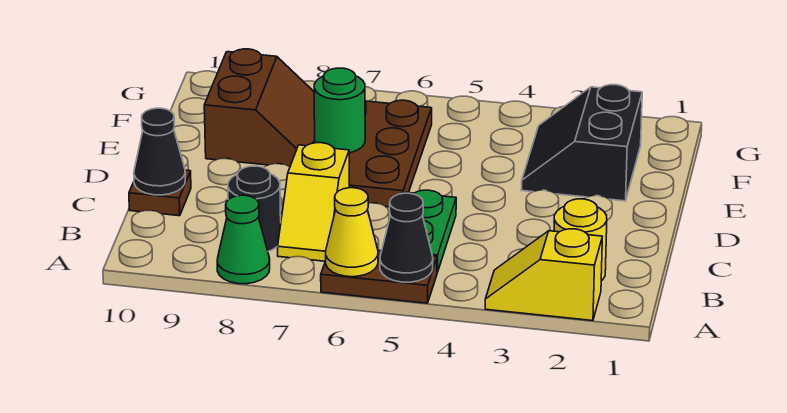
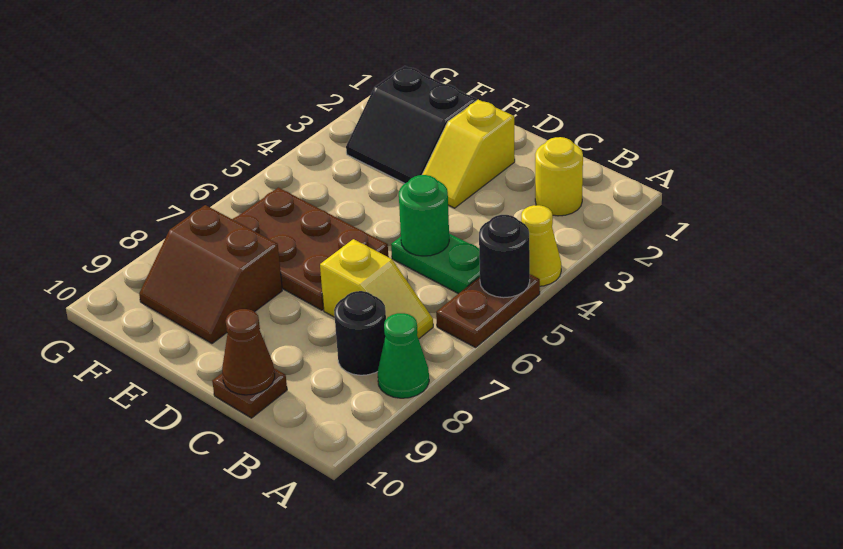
yellow slope A2:A3 level 1 top 2 -> yellow slope D2:D3 level 1 top 2
black cone A5 level 2 -> black round brick A5 level 2
yellow cone A6 level 2 -> yellow cone A4 level 1
black cone C10 level 2 -> brown cone C10 level 2
green round brick E7 level 2 -> green round brick C5 level 2
brown slope E8:F9 level 1 top 9 -> brown slope E8:F9 level 1 top 8

